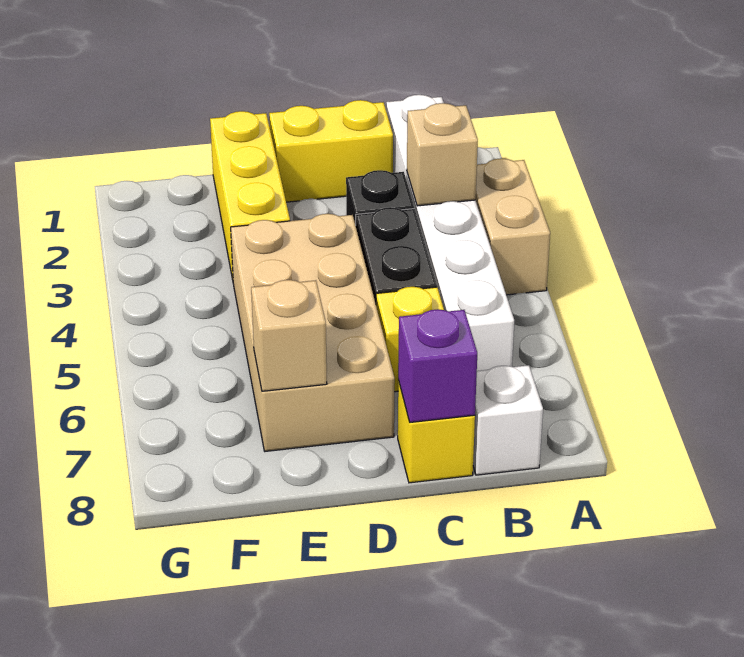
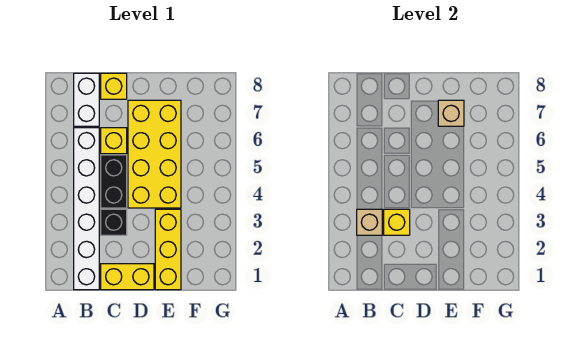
tan brick A3:A4 level 1 -> none
white brick B8 level 1 -> white brick B7:B8 level 1
none -> yellow brick C3 level 2
purple brick C8 level 2 -> none
tan brick D4:E7 level 1 -> yellow brick D4:E7 level 1

